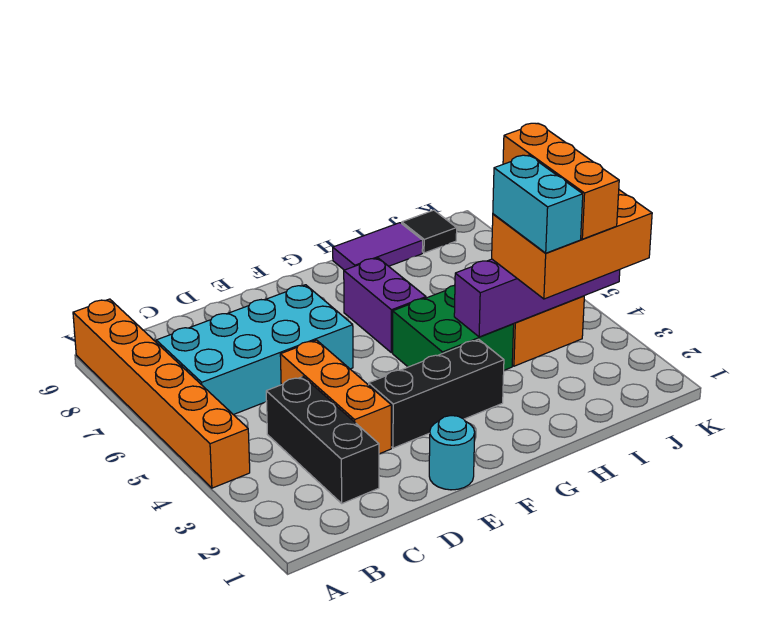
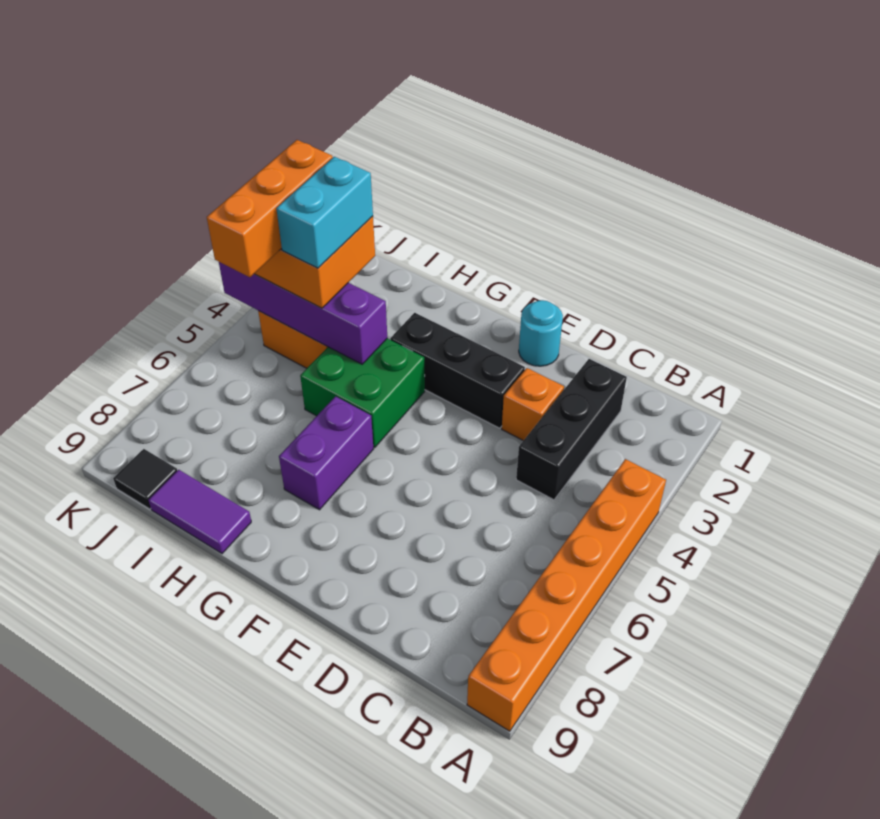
cyan brick B6:E7 level 1 -> none
orange brick D3:D5 level 1 -> orange brick D3 level 1

